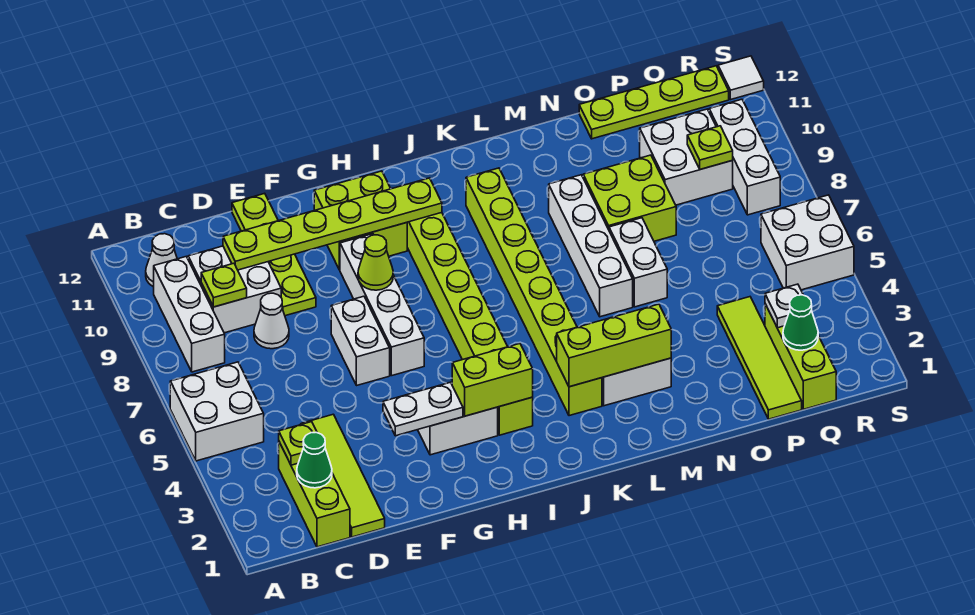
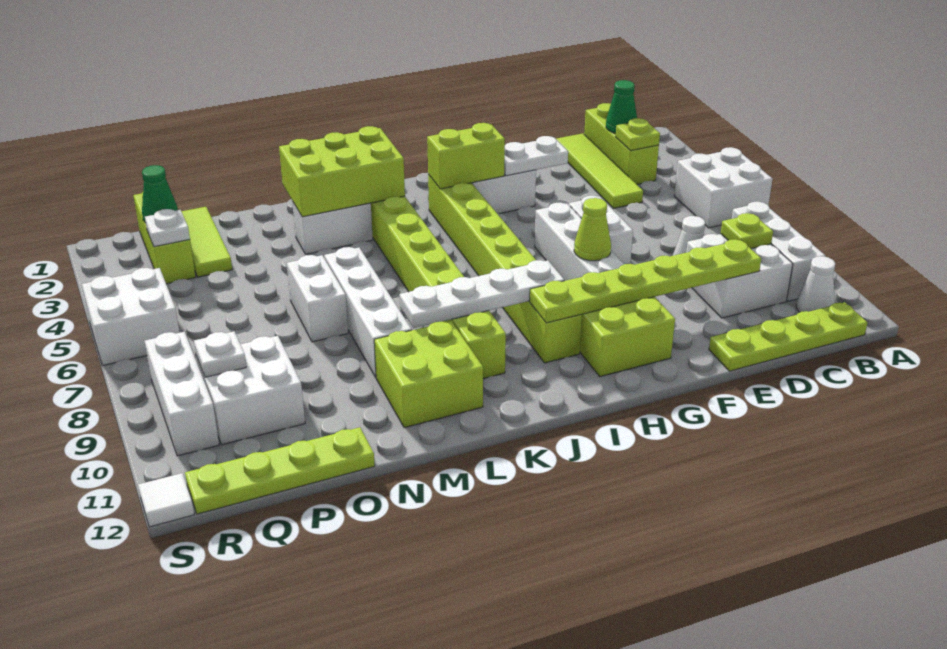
lime plate E9:E12 level 1 -> lime plate B12:E12 level 1
none -> white plate I9:L9 level 2
lime brick K3:M3 level 2 -> lime brick K2:M3 level 2
lime brick N8:O9 level 1 -> lime brick L10:M11 level 1
lime tile P1:P4 level 1 -> lime tile P1:P3 level 1
lime plate Q9 level 2 -> white plate Q9 level 2

